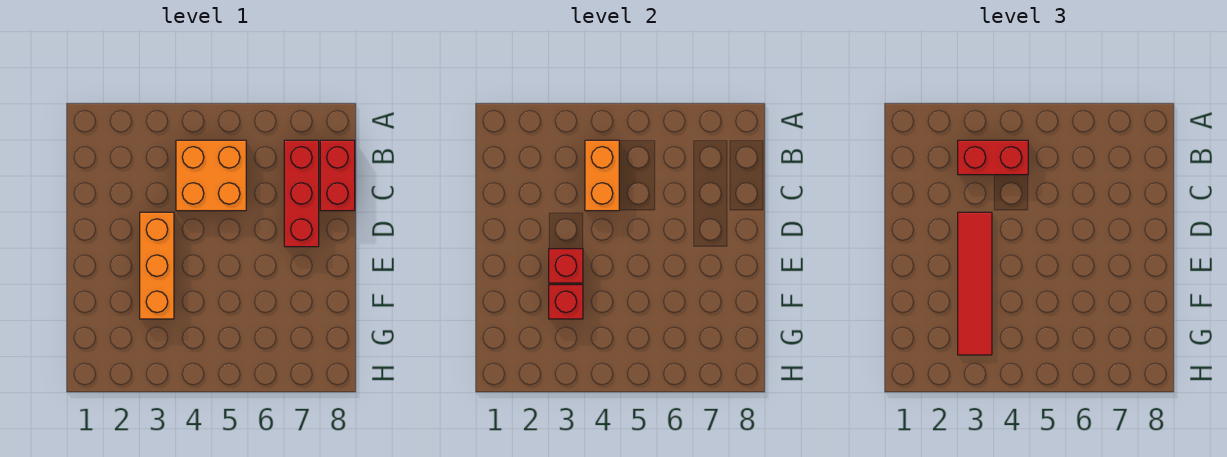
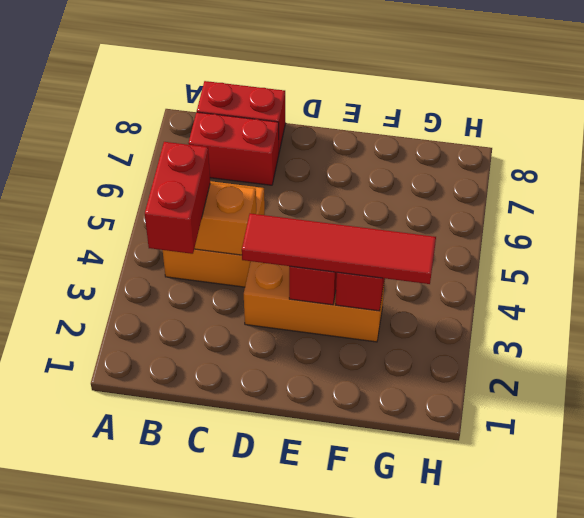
red brick B7:D7 level 1 -> red brick B7:C7 level 1

